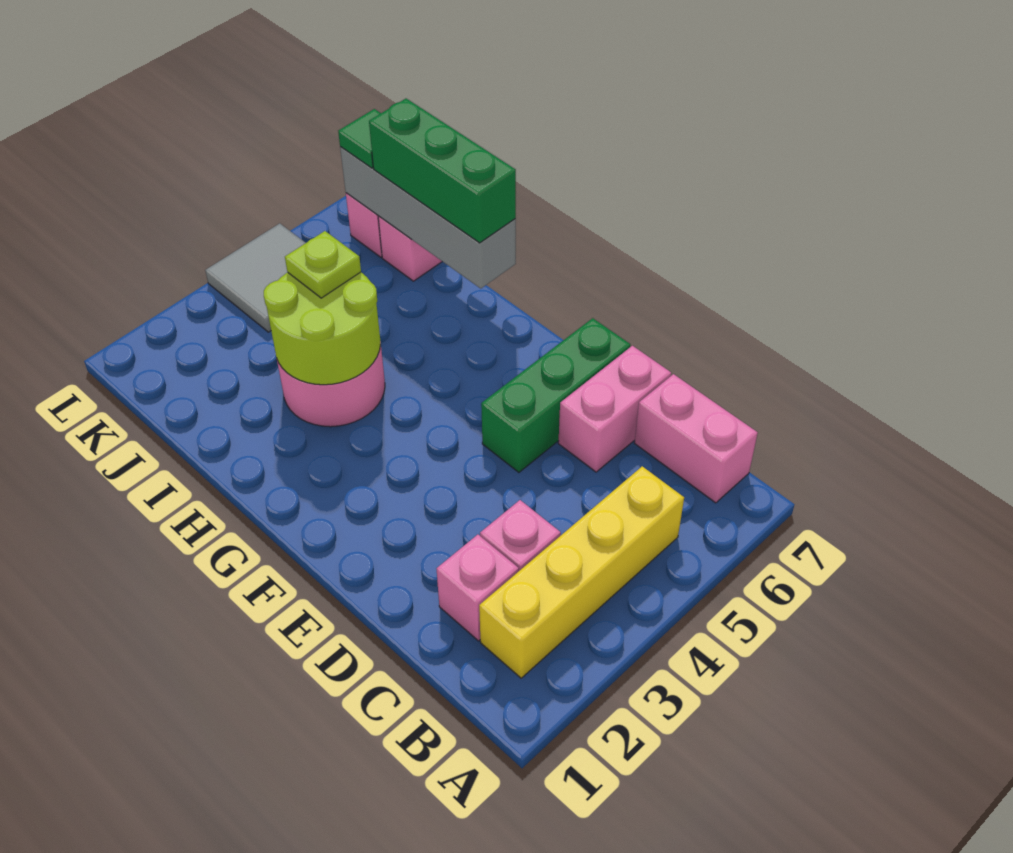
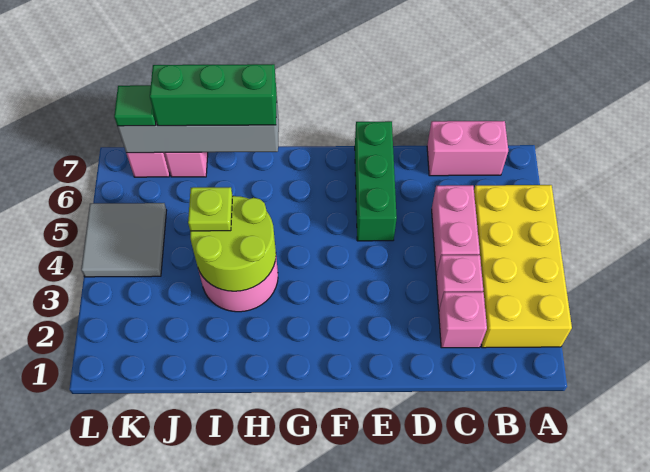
yellow brick B2:B5 level 1 -> yellow brick A2:B5 level 1
pink brick D6:D7 level 1 -> pink brick C4:C5 level 1

